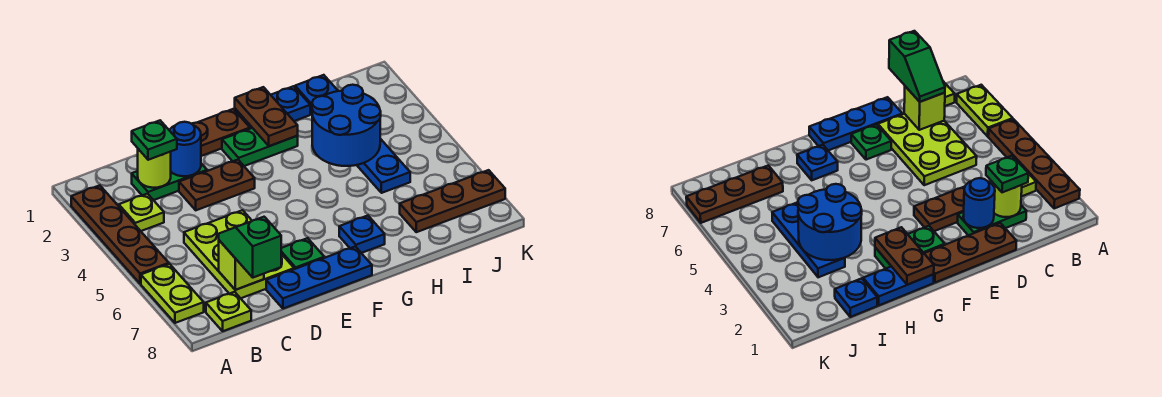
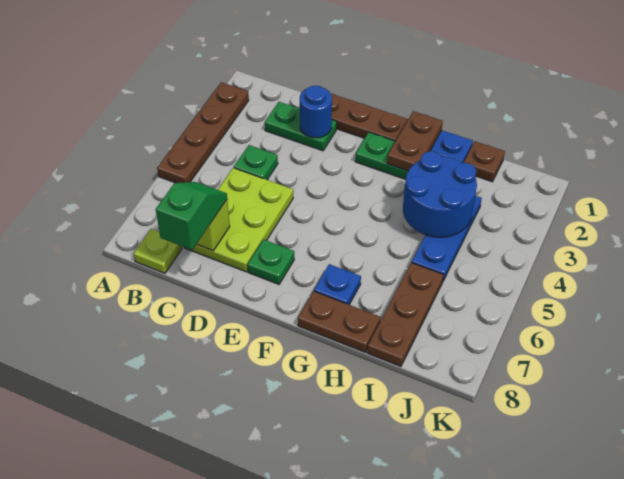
lime plate A6:A7 level 1 -> none
lime plate B3 level 1 -> none
lime round brick C2 level 2 -> none
green plate C2 level 3 -> green plate C4 level 1
brown plate D3:E3 level 1 -> brown plate G8:H8 level 1
blue plate D8:F8 level 1 -> none
blue plate I1 level 1 -> brown plate I1 level 1
brown plate I7:K7 level 1 -> brown plate I6:I8 level 1

